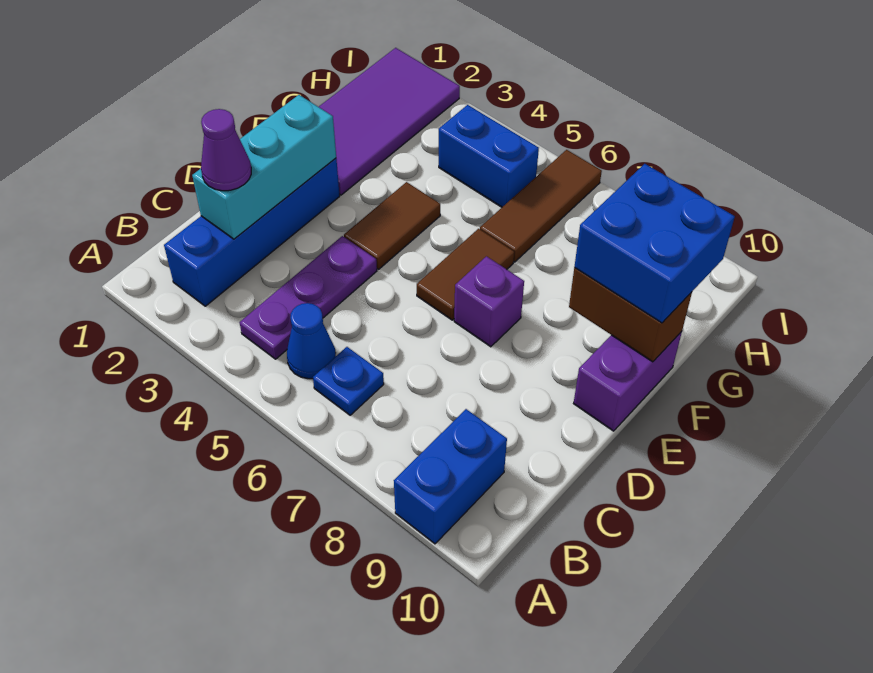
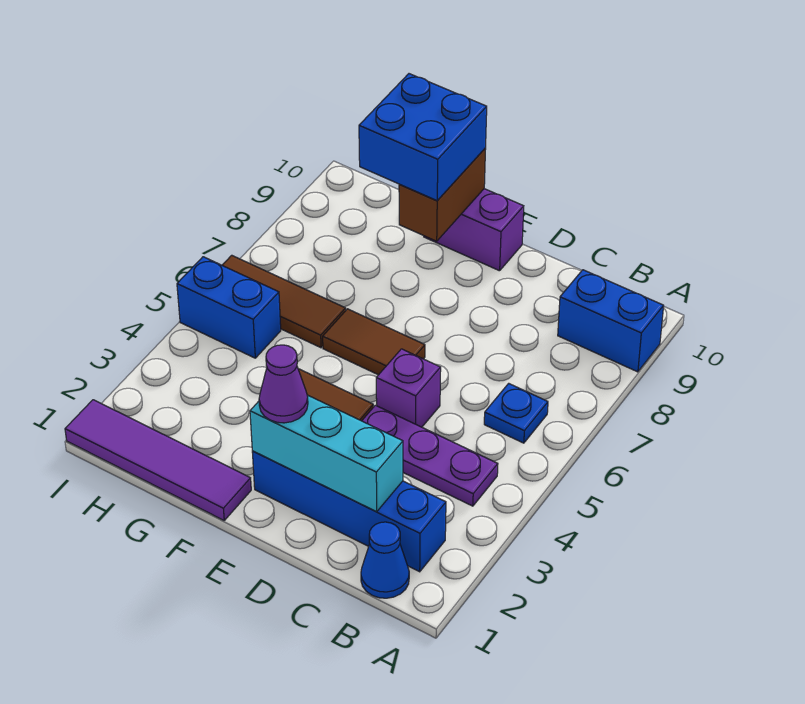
blue cone B5 level 1 -> blue cone B1 level 1
purple cone C2 level 3 -> purple cone E2 level 3
purple brick E7 level 1 -> purple brick D5 level 1
purple tile F1:I2 level 1 -> purple tile F1:I1 level 1
blue brick H4:H5 level 1 -> blue brick H5:I5 level 1

